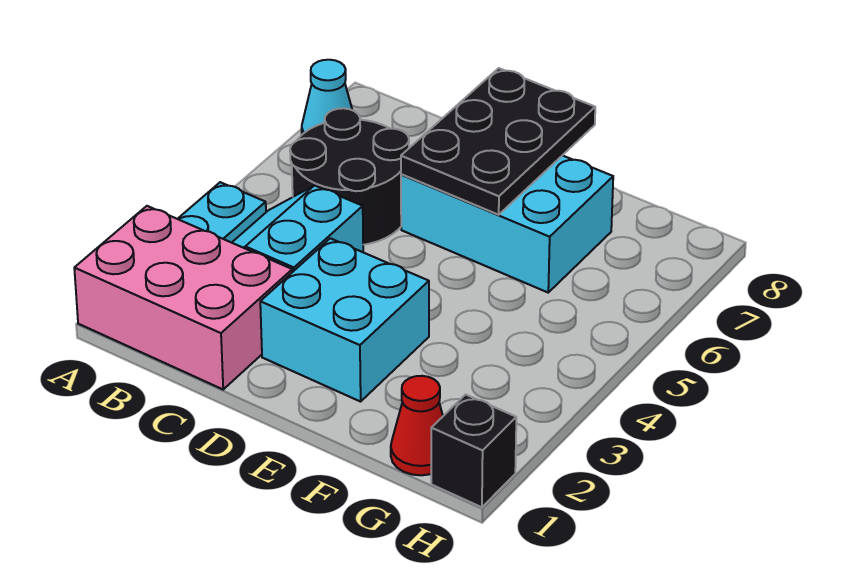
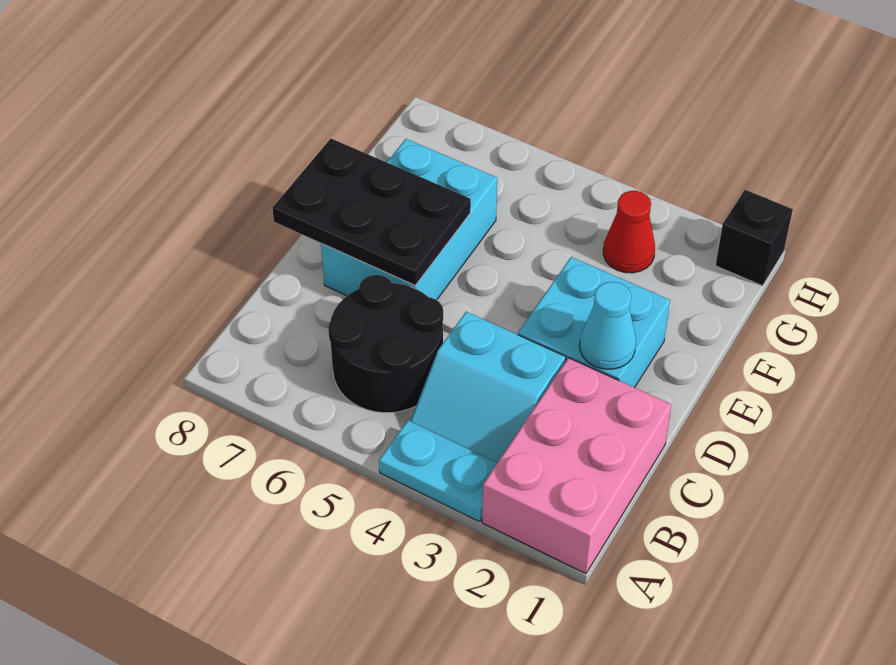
cyan cone A7 level 1 -> cyan cone D2 level 2
red cone G1 level 1 -> red cone G3 level 1

